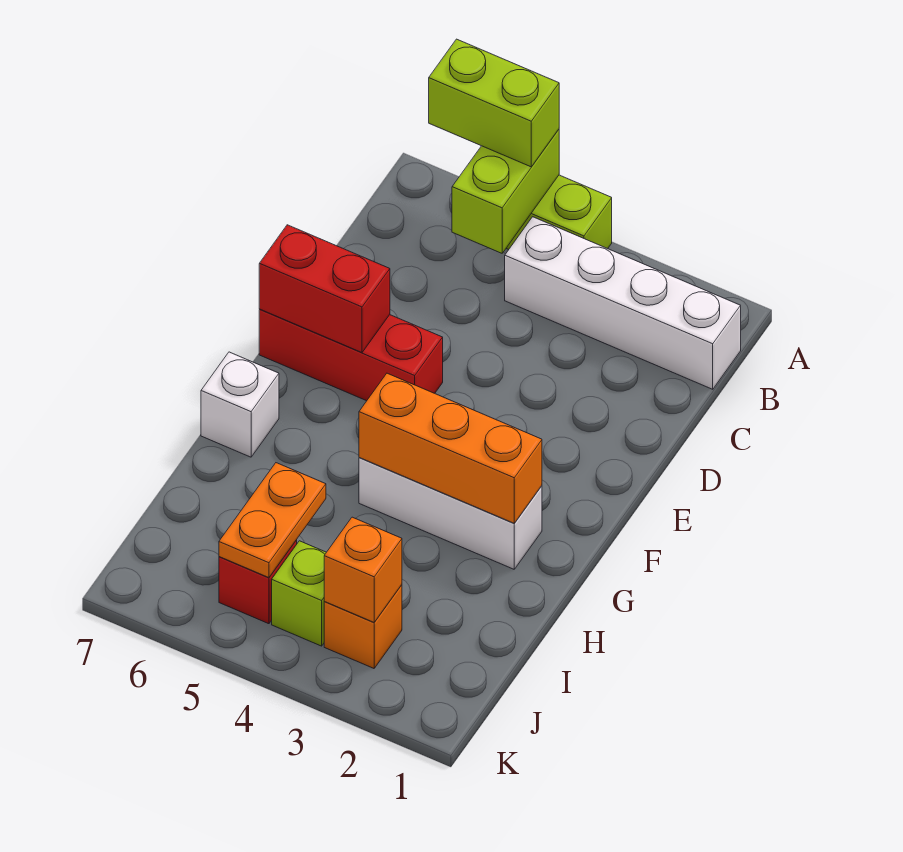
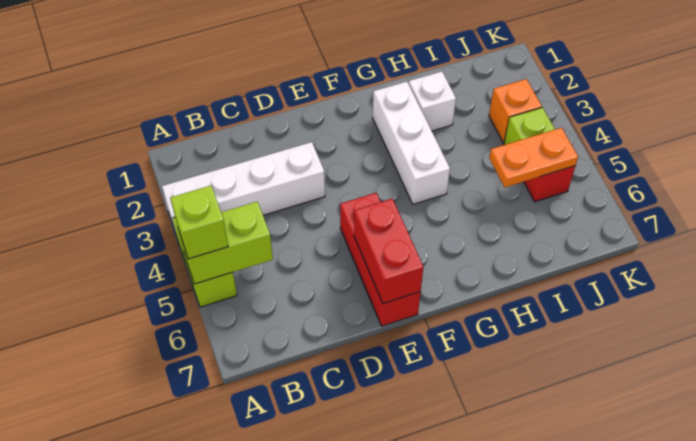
lime brick A5:A6 level 3 -> lime brick A5 level 3
white brick B1:B4 level 1 -> white brick A3:D3 level 1
orange brick G2:G4 level 2 -> none
white brick G7 level 1 -> white brick H2 level 1
orange brick J3 level 2 -> none

